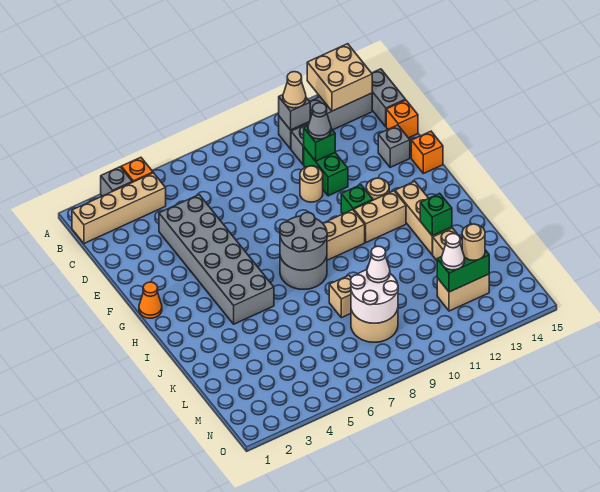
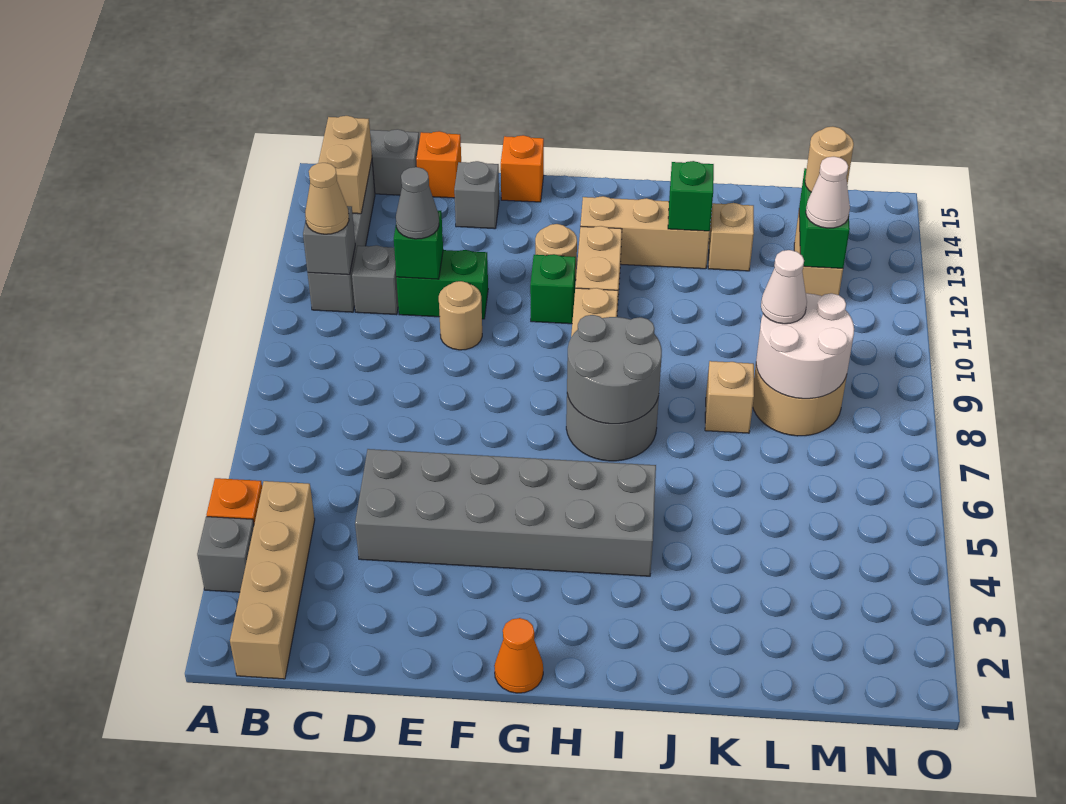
tan brick A13:B14 level 2 -> tan brick B13:B14 level 2

